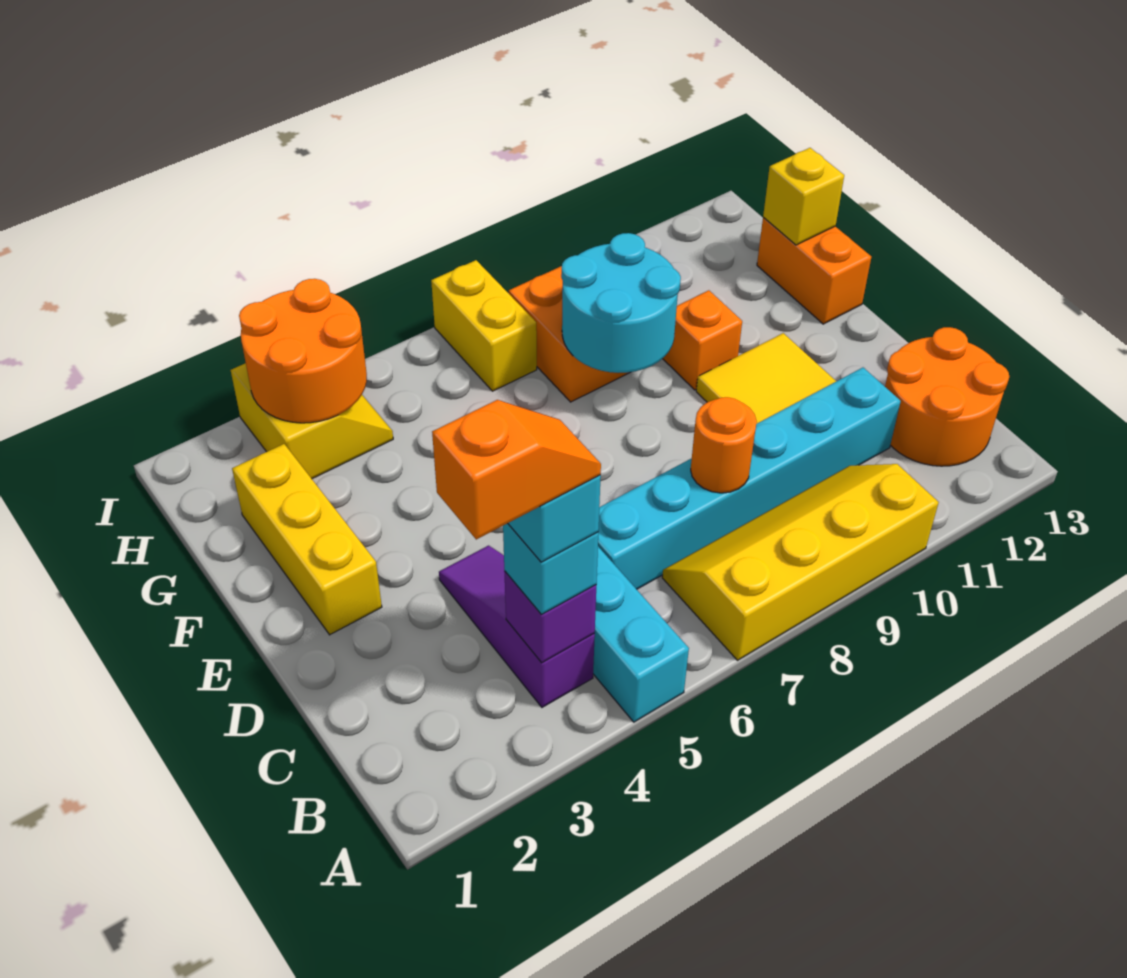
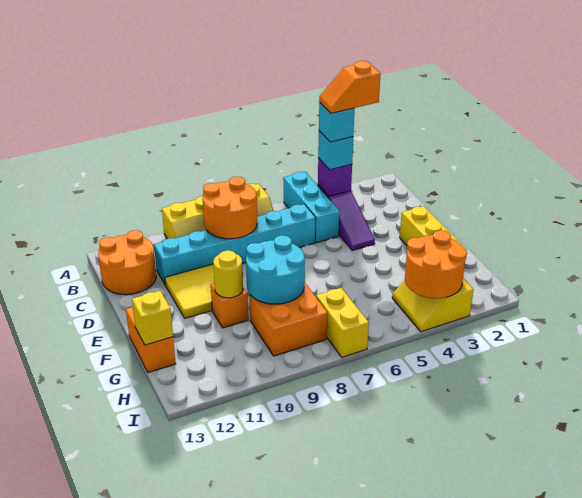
orange round brick C8 level 2 -> orange round brick B8:C9 level 2
none -> yellow round brick F10 level 2

